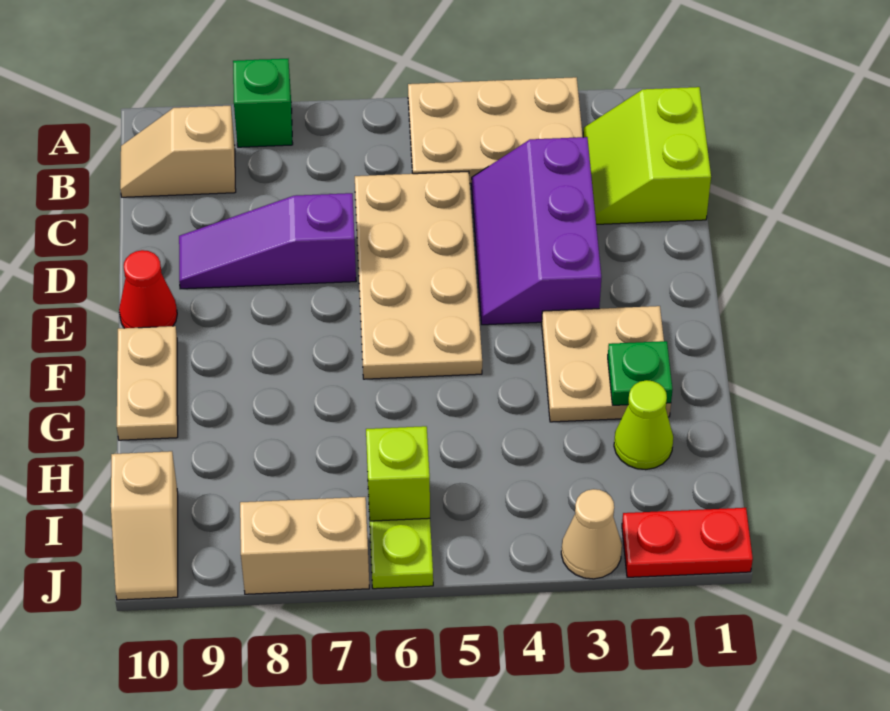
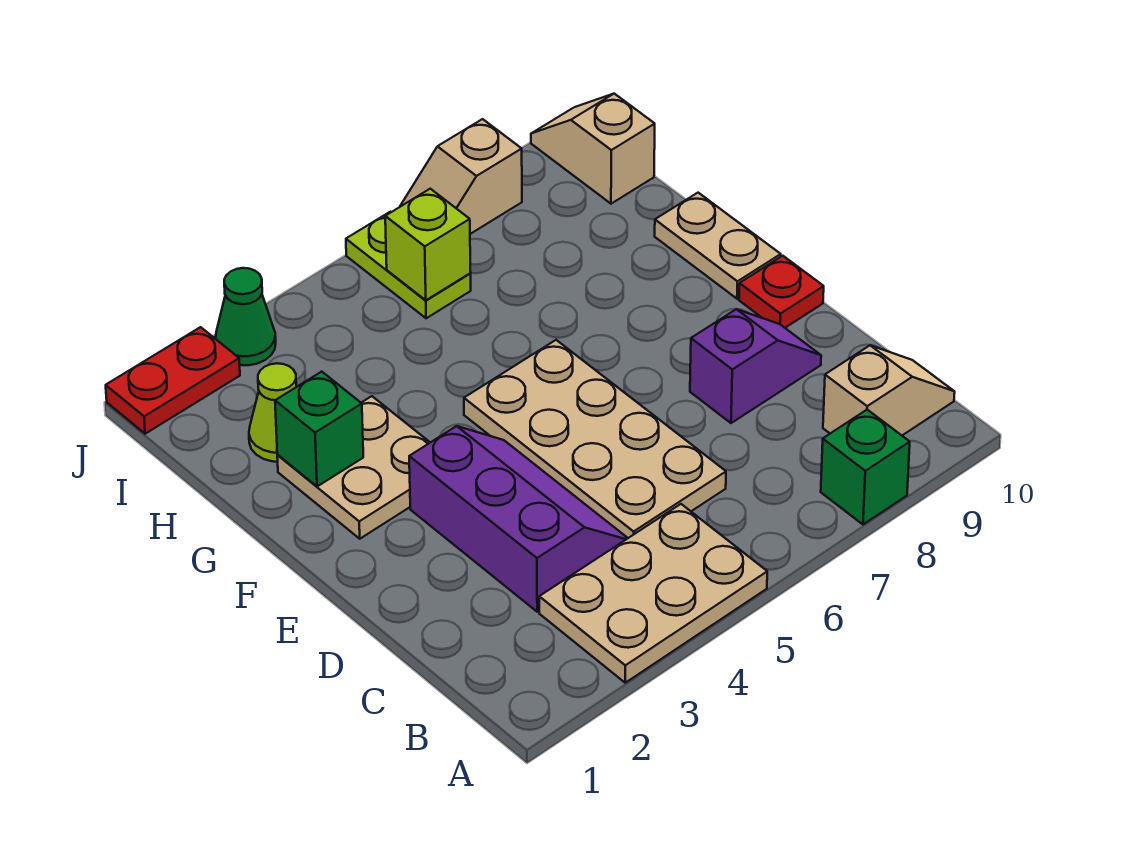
lime slope B1:C2 level 1 top 1 -> none
purple slope D7:D9 level 1 top 7 -> purple slope D8:D9 level 1 top 8
red cone E10 level 1 -> red plate E10 level 1
green plate G2 level 2 -> green brick G2 level 2
tan cone J3 level 1 -> green cone J3 level 1
tan brick J7:J8 level 1 -> tan slope J7:J8 level 1 top 8

